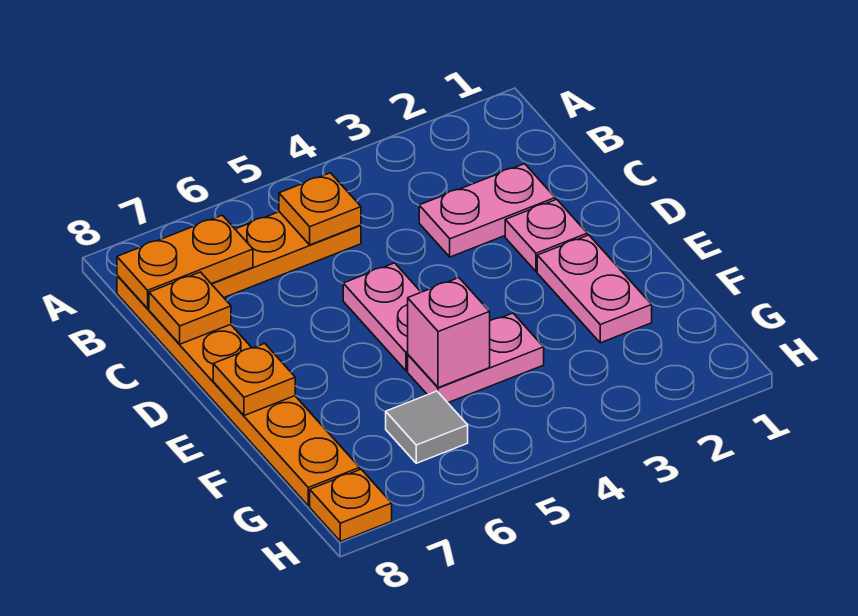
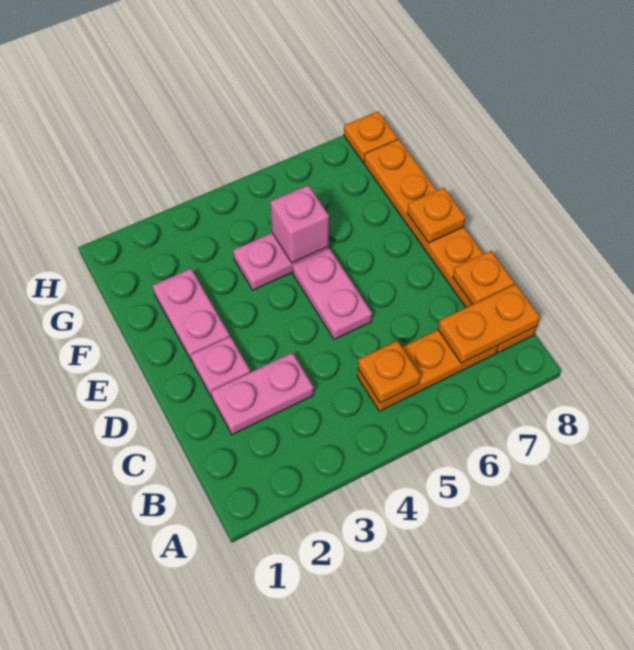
grey tile G6 level 1 -> none

